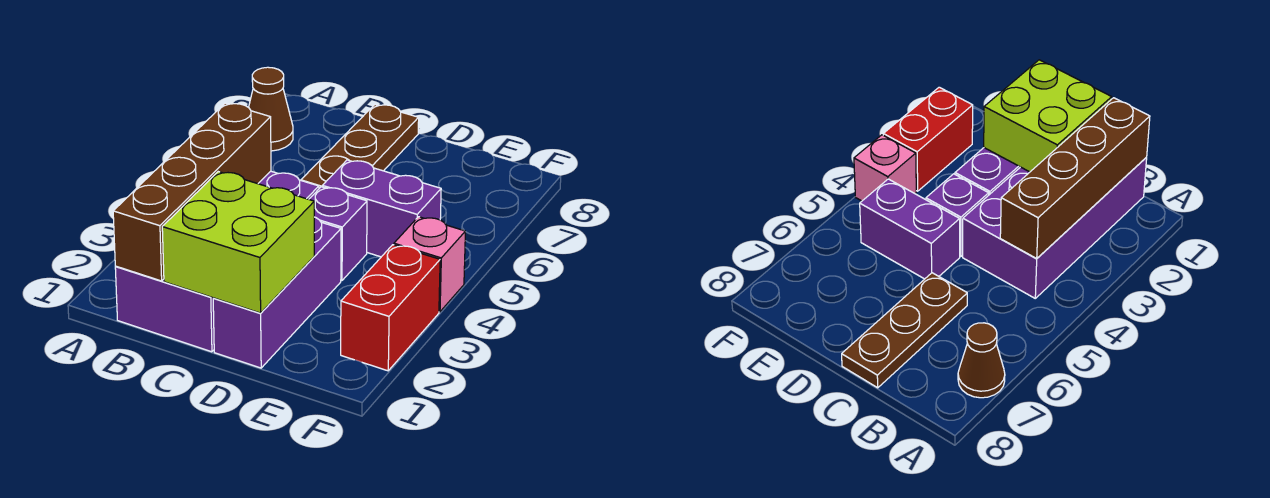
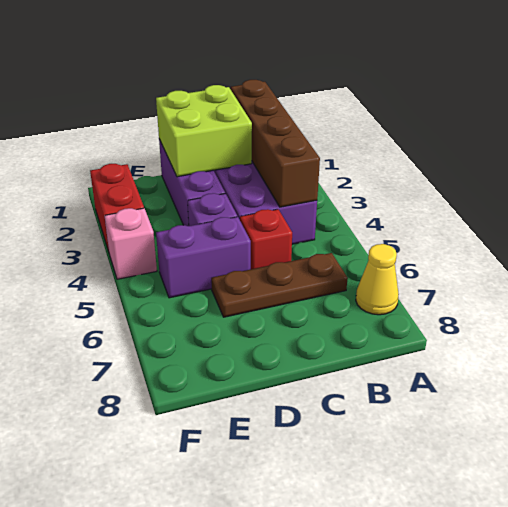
brown cone A7 level 1 -> yellow cone A7 level 1
none -> red brick C5 level 1
brown plate C6:C8 level 1 -> brown plate B6:D6 level 1

